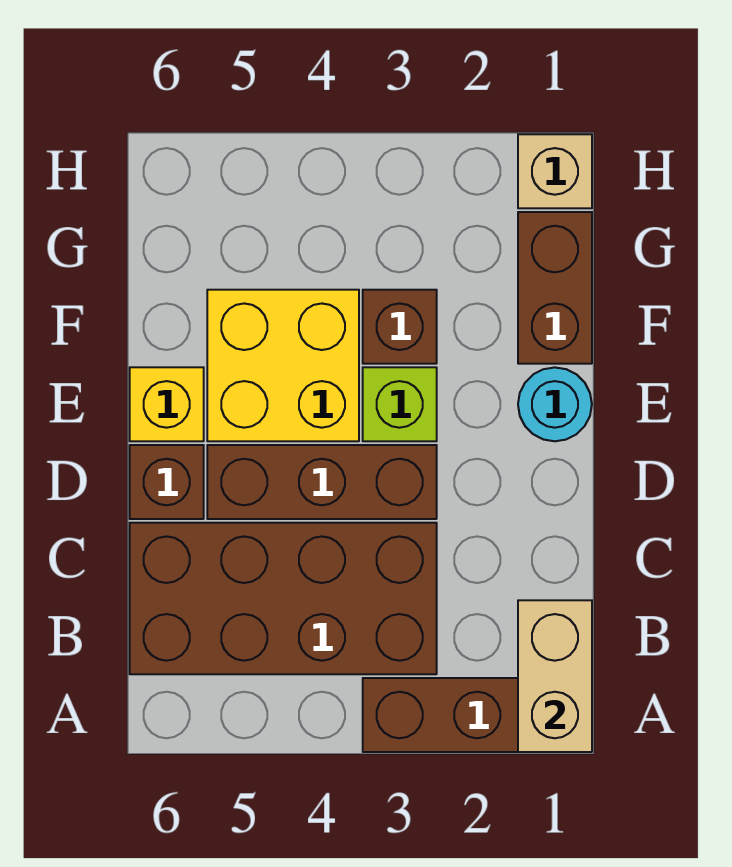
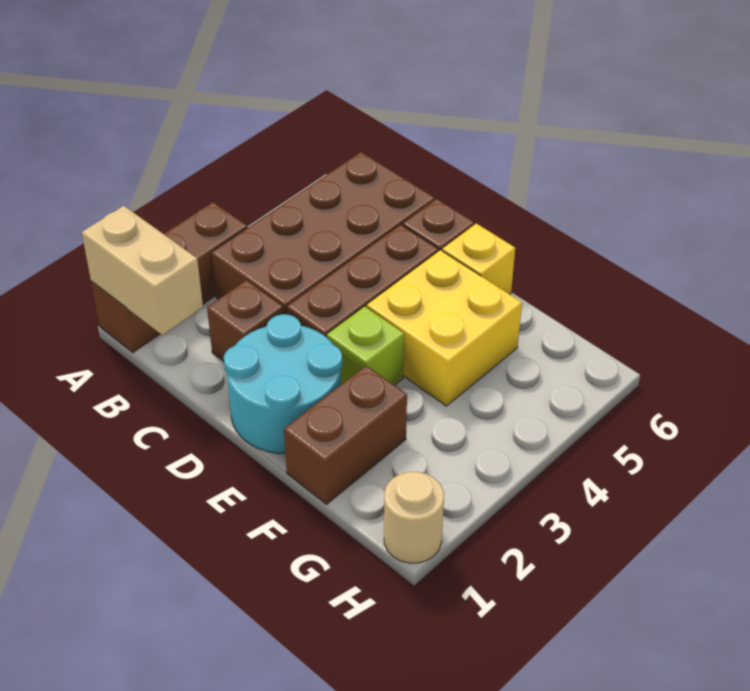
cyan round brick E1 level 1 -> cyan round brick D1:E2 level 1
brown brick F1:G1 level 1 -> brown brick F1:F2 level 1
brown brick F3 level 1 -> brown brick C2 level 1
tan brick H1 level 1 -> tan round brick H1 level 1

